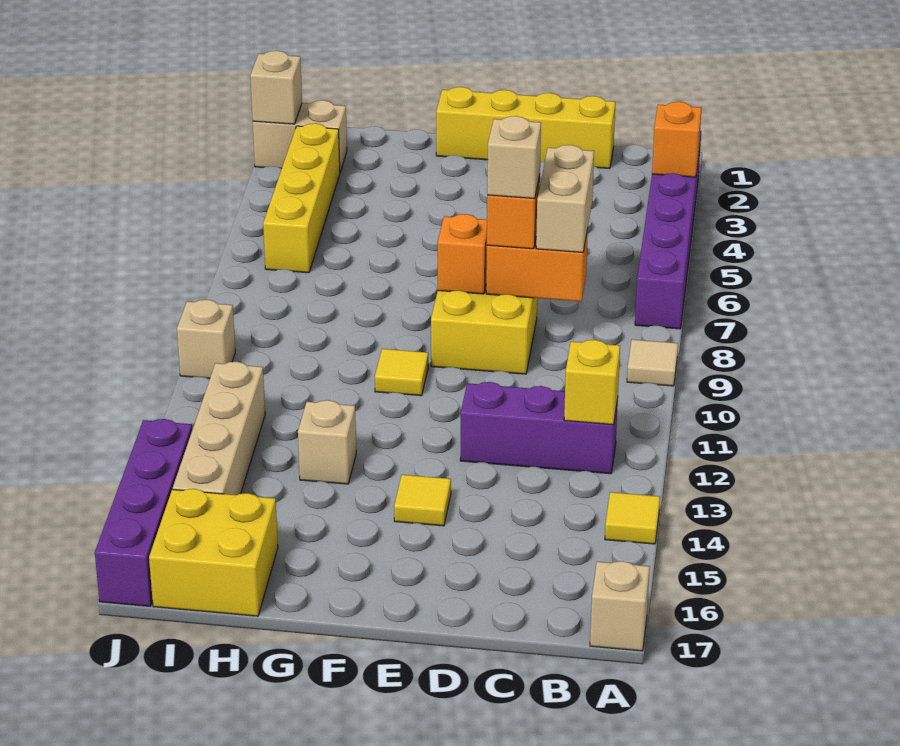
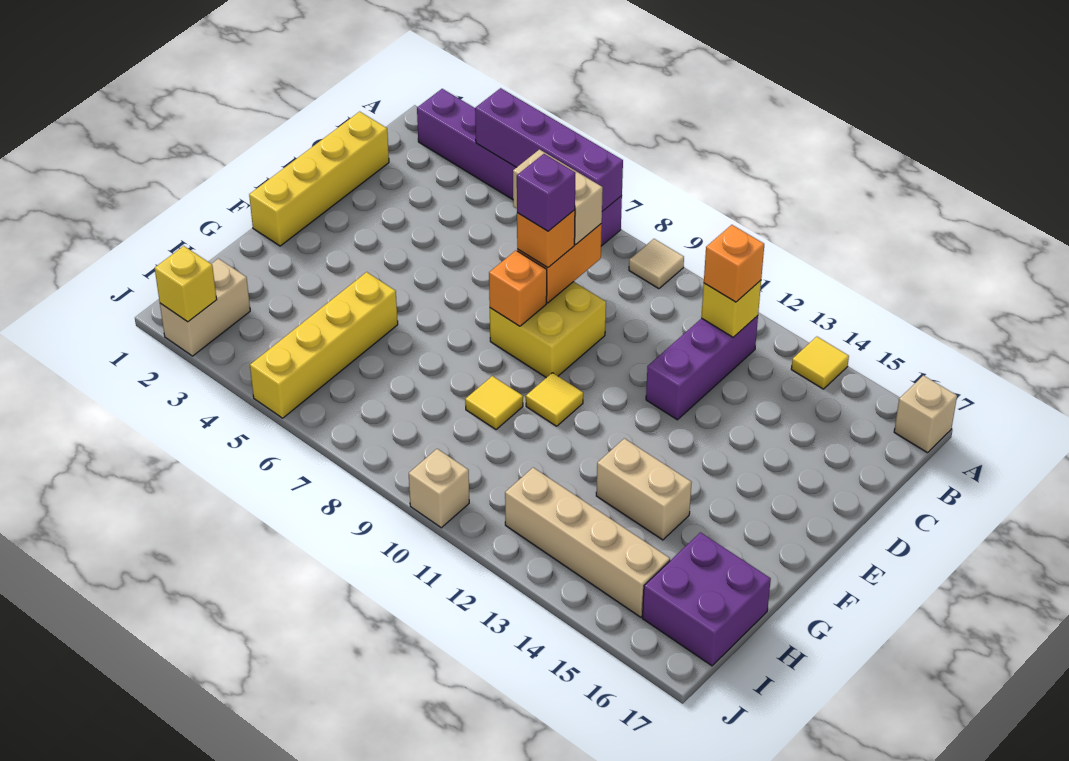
orange brick A3 level 2 -> orange brick B12 level 3
tan brick D8 level 4 -> purple brick D8 level 4
yellow tile E14 level 1 -> yellow tile G9 level 1
tan brick G13 level 1 -> tan brick G13:G14 level 1
yellow brick H16:I17 level 1 -> purple brick H16:I17 level 1
yellow brick I3:I6 level 1 -> yellow brick G5:J5 level 1
tan brick J2 level 2 -> yellow brick J2 level 2
purple brick J14:J17 level 1 -> purple brick A4:A7 level 2

